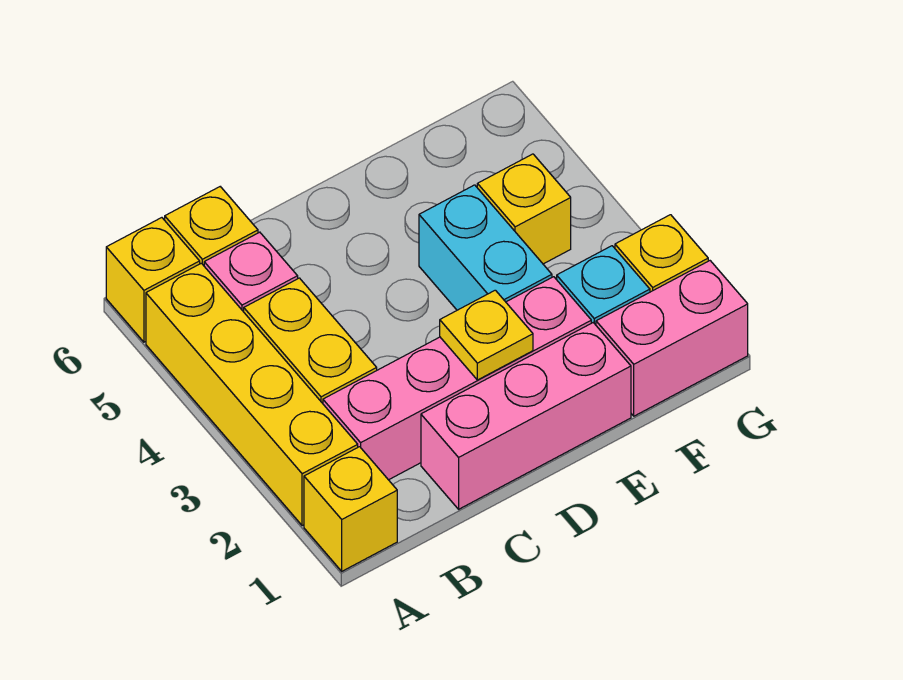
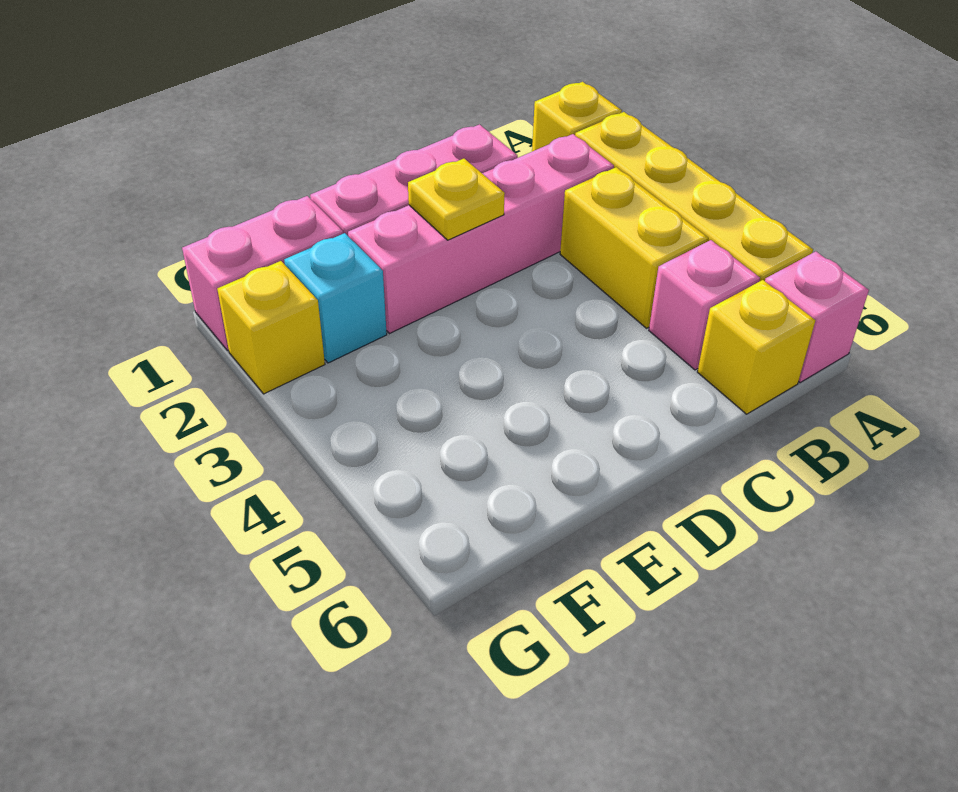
yellow brick A6 level 1 -> pink brick A6 level 1
cyan brick E3:E4 level 1 -> none
yellow brick F4 level 1 -> none

